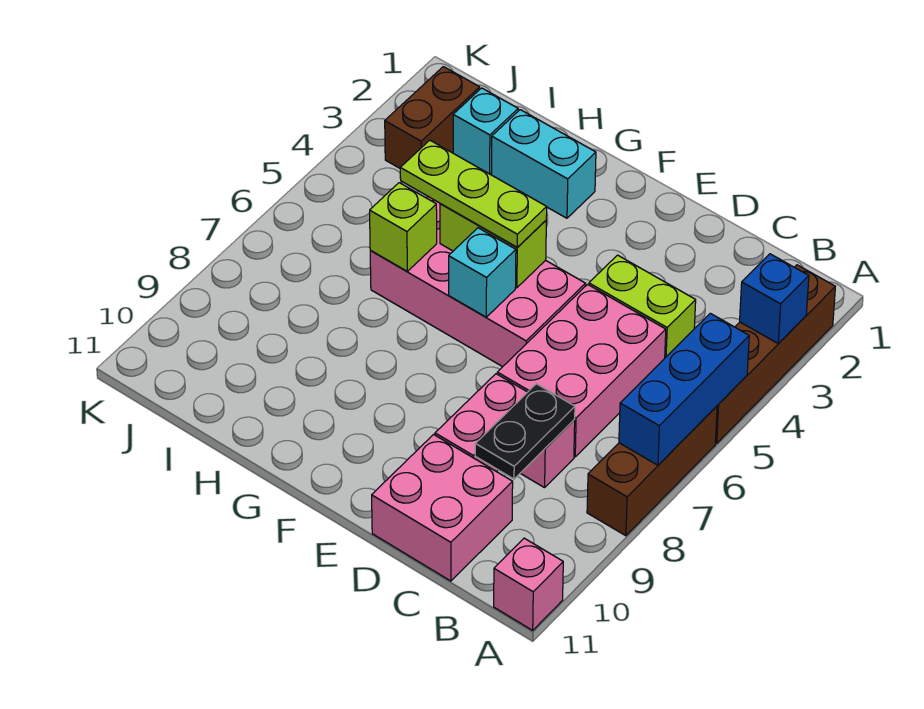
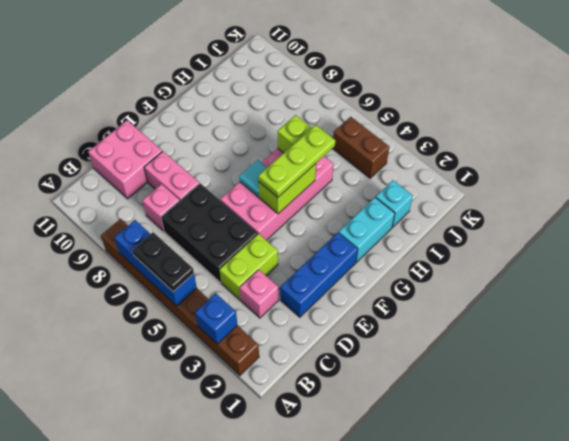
pink brick A11 level 1 -> pink brick C3 level 1
pink brick C5:D7 level 1 -> black brick C5:D7 level 1
black plate C8:C9 level 2 -> black plate A5:A6 level 3
none -> blue brick D2:F2 level 1
cyan brick F6 level 2 -> cyan tile F6 level 2
brown brick J2:J3 level 1 -> brown brick J4:J5 level 1

